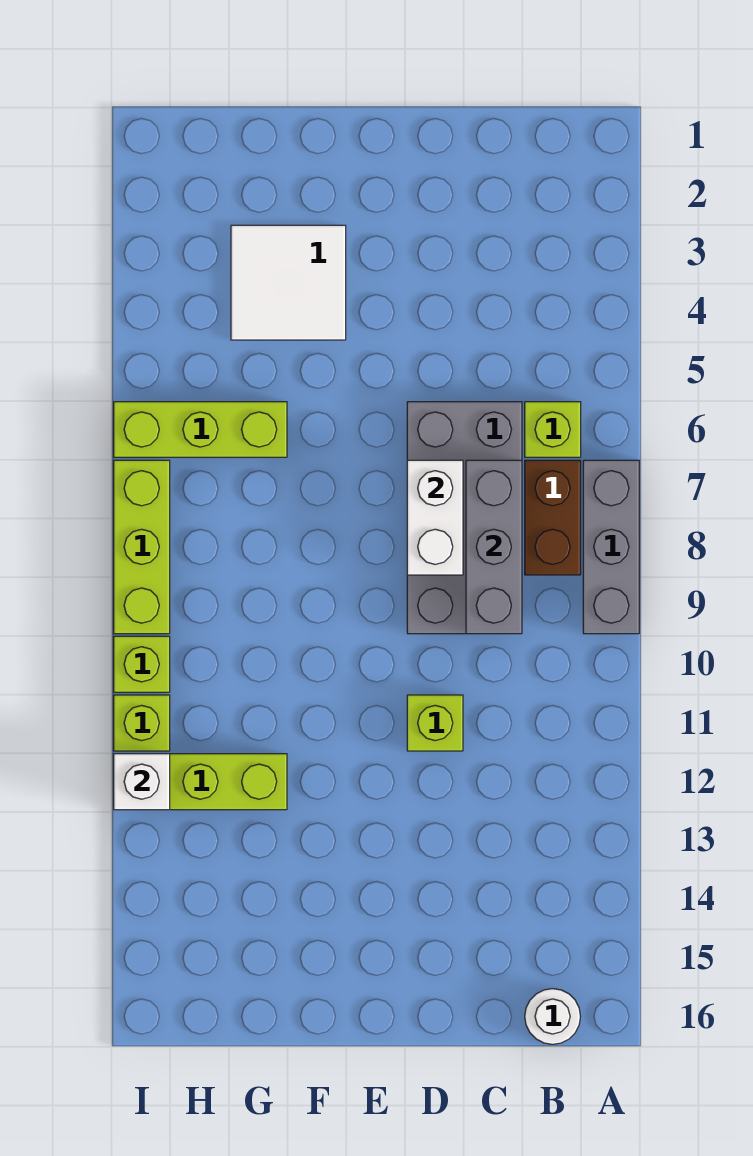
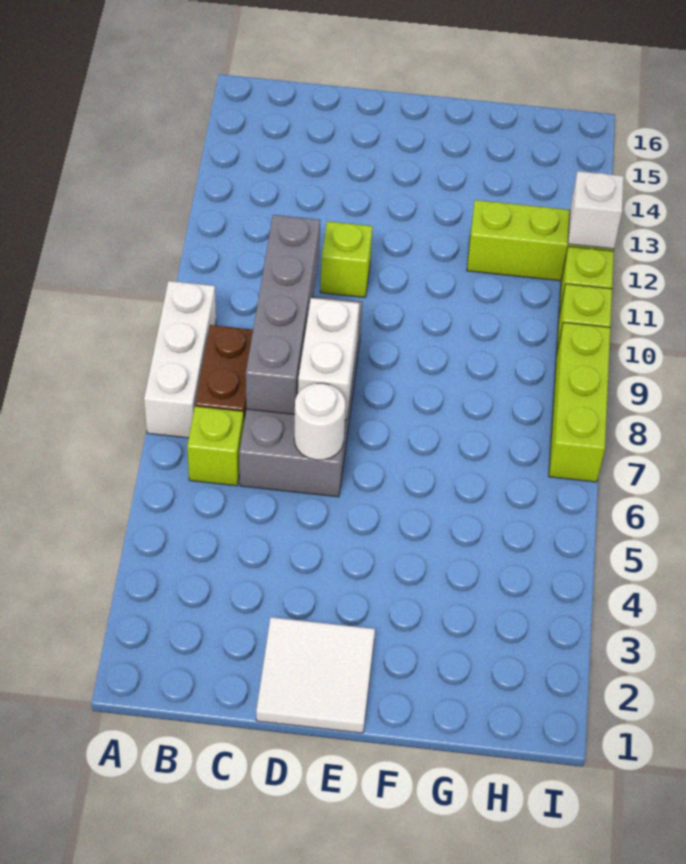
grey brick A7:A9 level 1 -> white brick A7:A9 level 1
white round brick B16 level 1 -> white round brick D6 level 2
grey brick C7:C9 level 2 -> grey brick C7:C10 level 2
white tile F3:G4 level 1 -> white tile D1:E2 level 1
lime brick G6:I6 level 1 -> none

